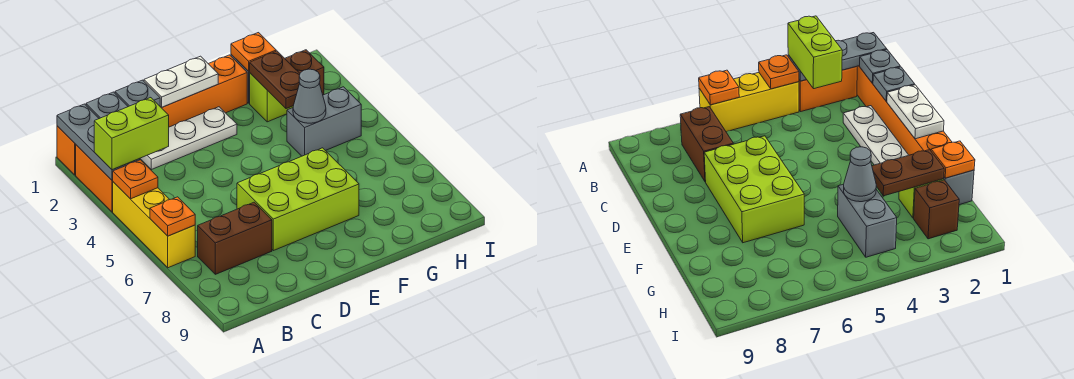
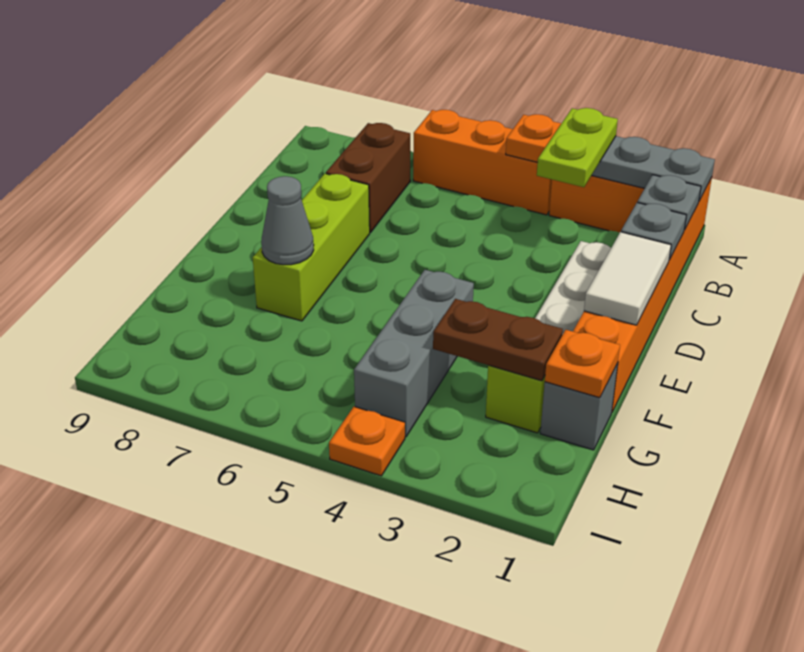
lime brick A3:B3 level 3 -> lime plate A3:B3 level 3
yellow brick A4:A6 level 1 -> orange brick A4:A6 level 1
orange plate A6 level 2 -> orange plate I4 level 1
white plate D1:E1 level 2 -> white tile D1:E1 level 2
lime brick D6:F7 level 1 -> lime brick D7:F7 level 1
grey brick G4:H4 level 1 -> grey brick F4:H4 level 1
grey cone G4 level 2 -> grey cone F7 level 2
brown brick H2 level 1 -> none

